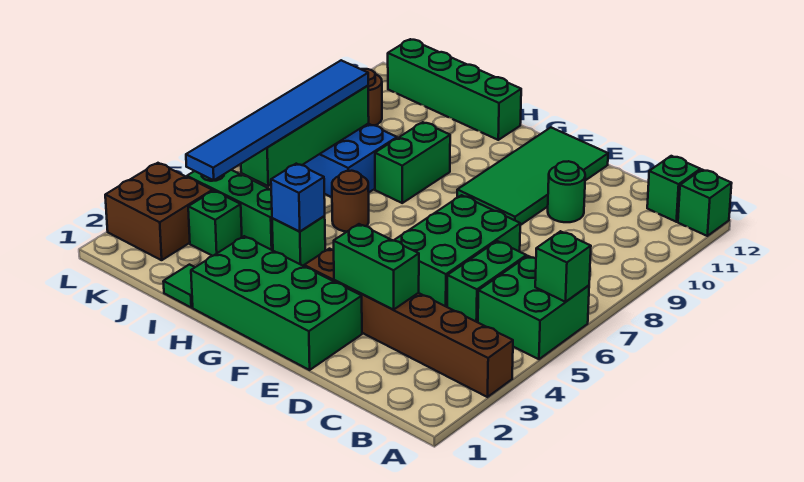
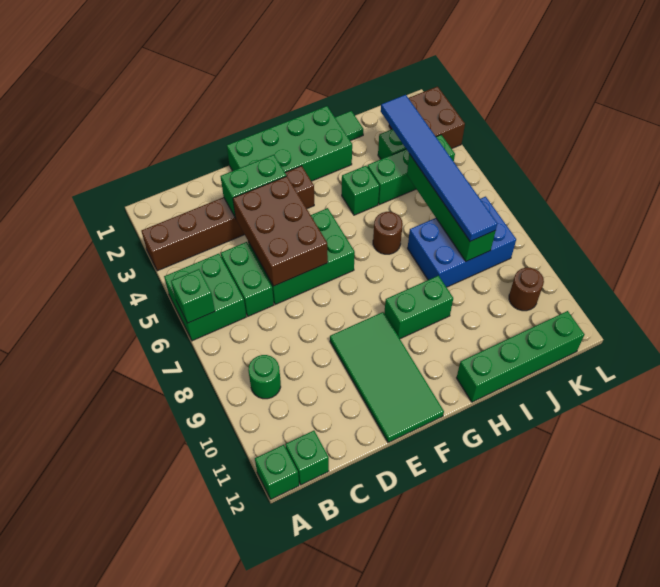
none -> brown brick D4:E6 level 2
green brick D5:E7 level 1 -> green brick D5:F6 level 1
green round brick D10 level 1 -> green round brick B9 level 1
blue brick H4 level 2 -> none
green brick H8:H9 level 1 -> green brick G9:H9 level 1

